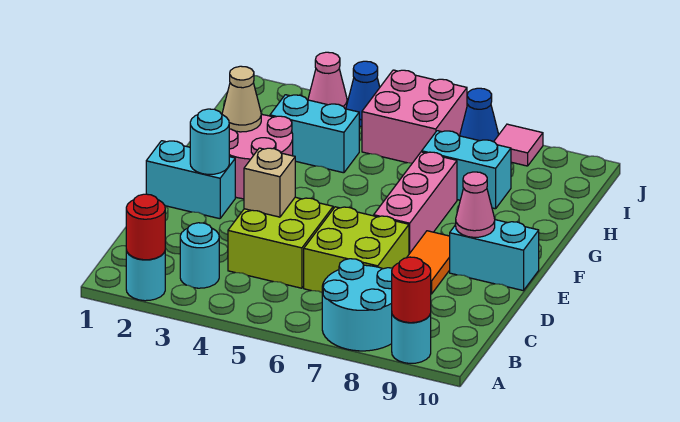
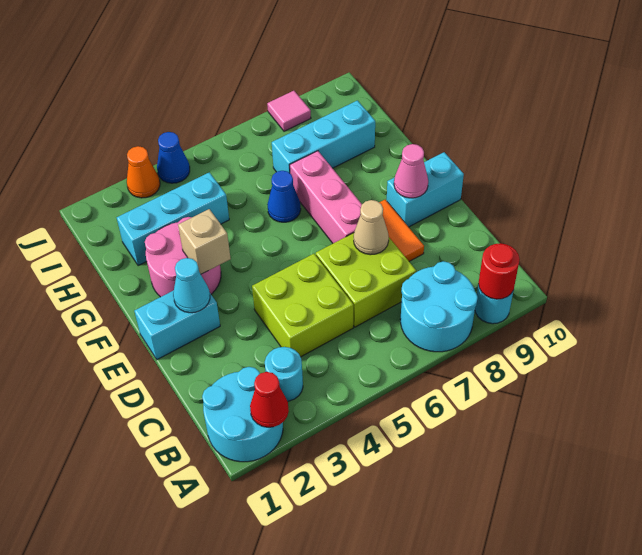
cyan round brick A2 level 1 -> cyan round brick A1:B2 level 1
red round brick A2 level 2 -> red cone A2 level 2
tan brick D4 level 2 -> tan brick F3 level 2
cyan round brick E2 level 2 -> cyan cone E2 level 2
tan cone G2 level 2 -> tan cone D7 level 2
cyan brick H3:H4 level 1 -> cyan brick H2:H4 level 1
cyan brick H7:H8 level 1 -> cyan brick H7:H9 level 1
pink brick I5:J6 level 1 -> none
pink cone J3 level 1 -> orange cone J3 level 1
blue cone J7 level 1 -> blue cone G6 level 1

